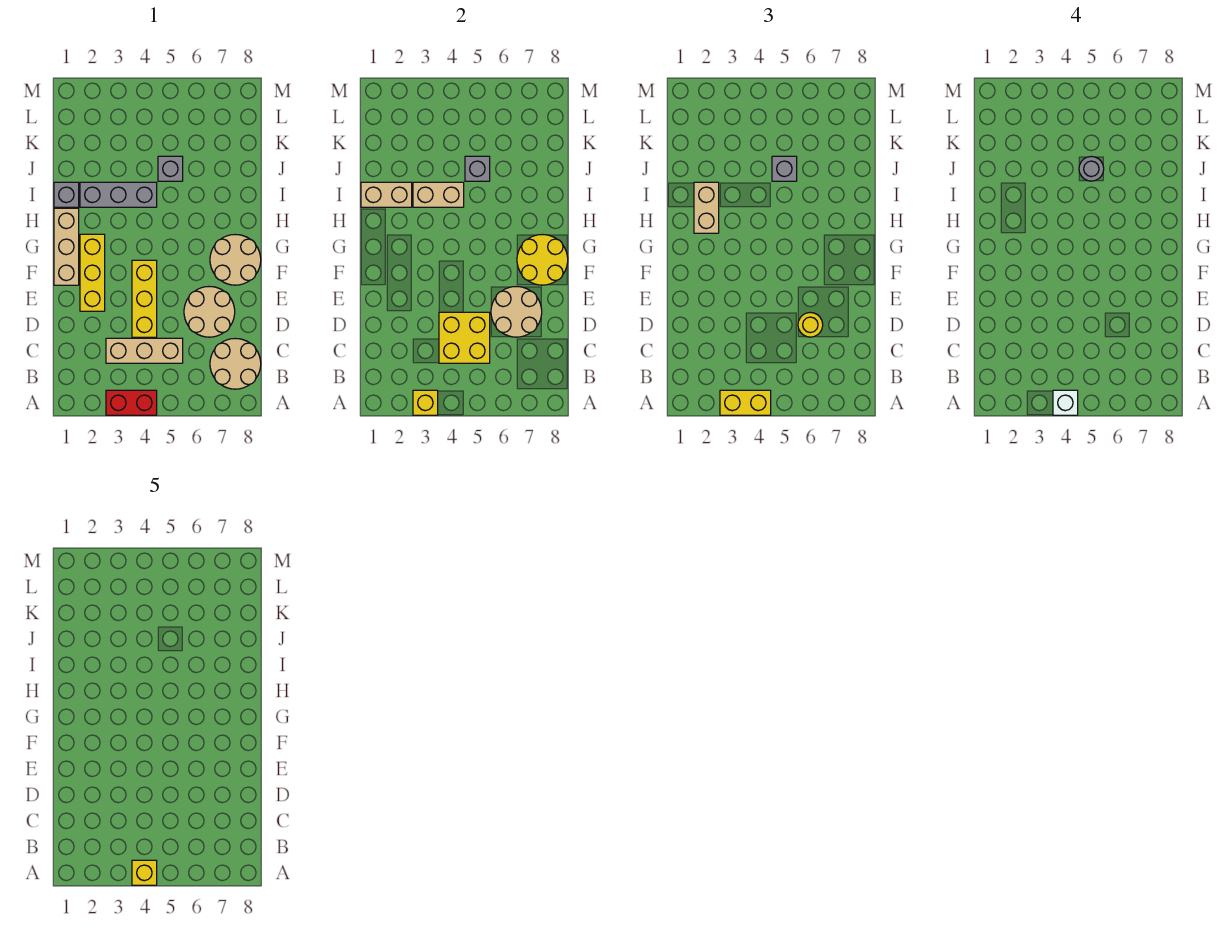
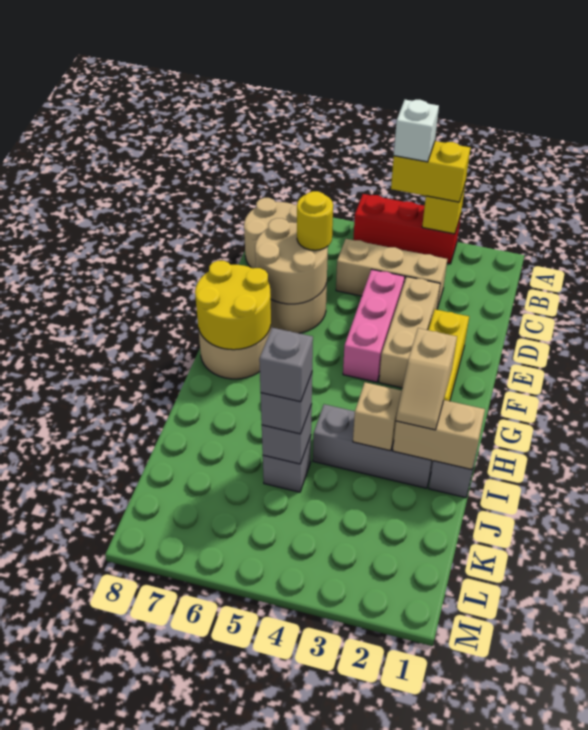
red brick A3:A4 level 1 -> red brick A3:A5 level 1
yellow brick A4 level 5 -> none
yellow brick C4:D5 level 2 -> none
yellow brick D4:F4 level 1 -> pink brick D4:F4 level 1
tan brick F1:H1 level 1 -> tan brick D3:F3 level 1
tan brick H2:I2 level 3 -> tan slope H2:I2 level 3 top H
tan brick I3:I4 level 2 -> tan brick I3 level 2
grey round brick J5 level 4 -> grey brick J5 level 4

